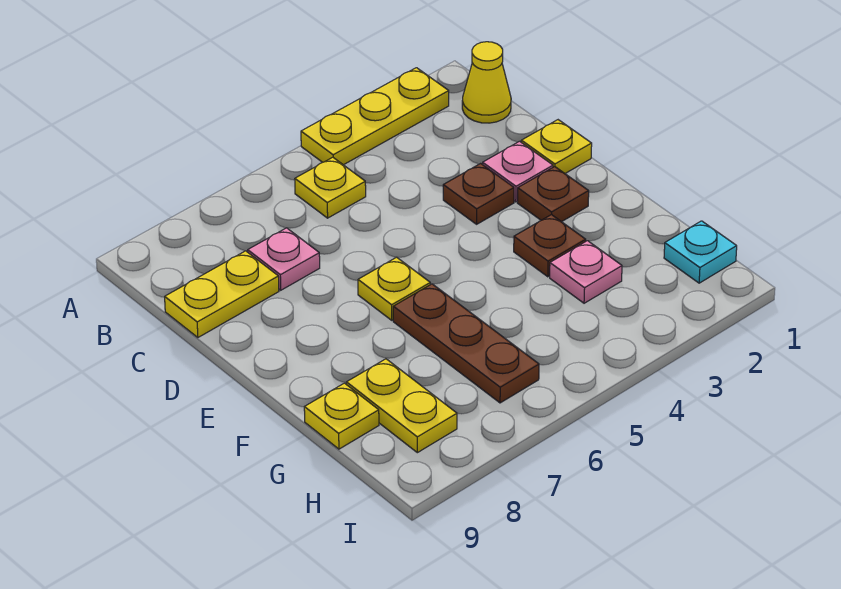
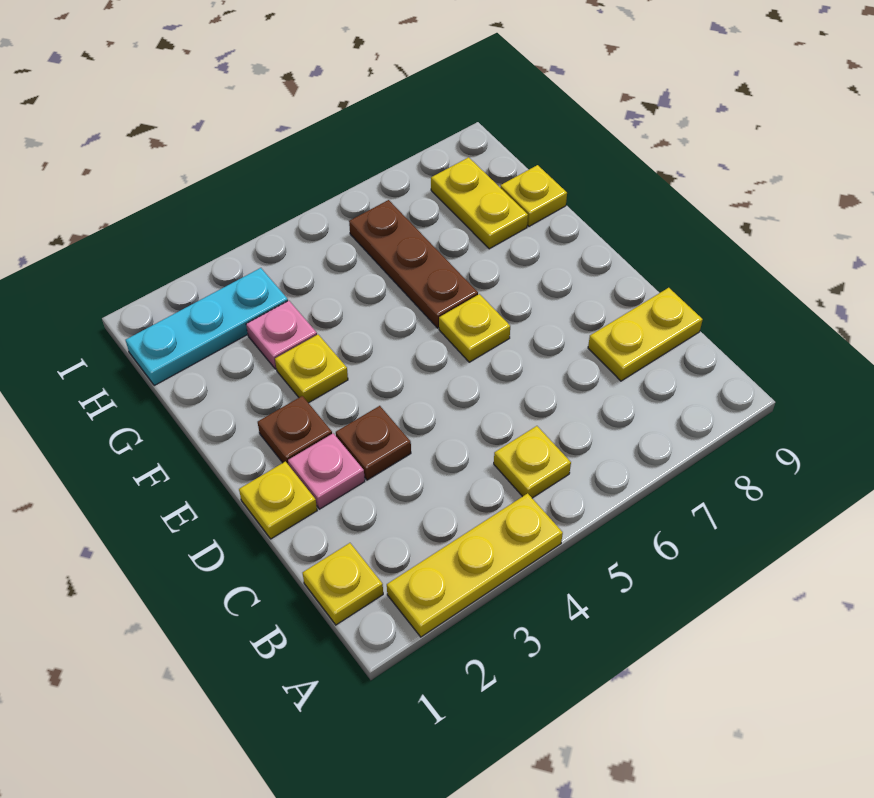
yellow cone B1 level 1 -> yellow plate B1 level 1
pink plate C7 level 1 -> none
brown plate F3 level 1 -> yellow plate F3 level 1
cyan plate H1 level 1 -> cyan plate H1:H3 level 1

